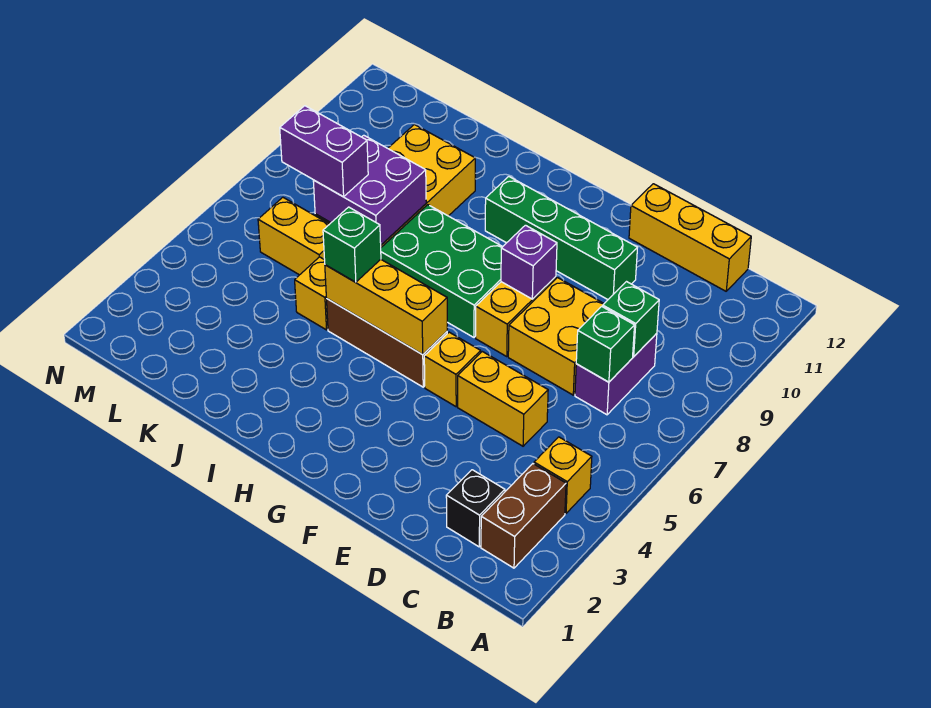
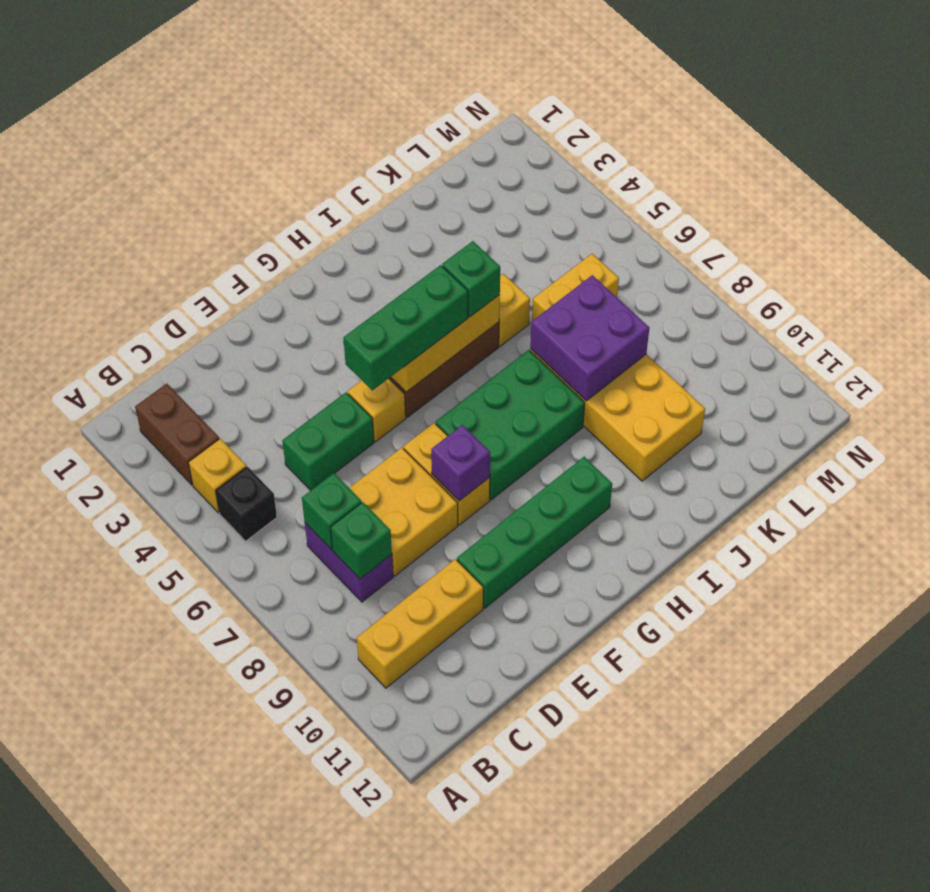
black brick C2 level 1 -> black brick B5 level 1
yellow brick C12:E12 level 1 -> yellow brick B10:D10 level 1
yellow brick D5:E5 level 1 -> green brick D5:E5 level 1
none -> green brick F5:H5 level 3
purple brick K7:L7 level 3 -> none

